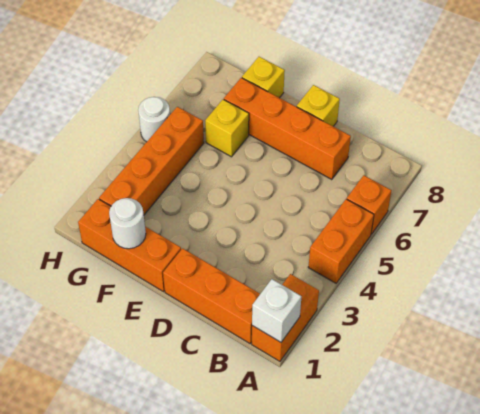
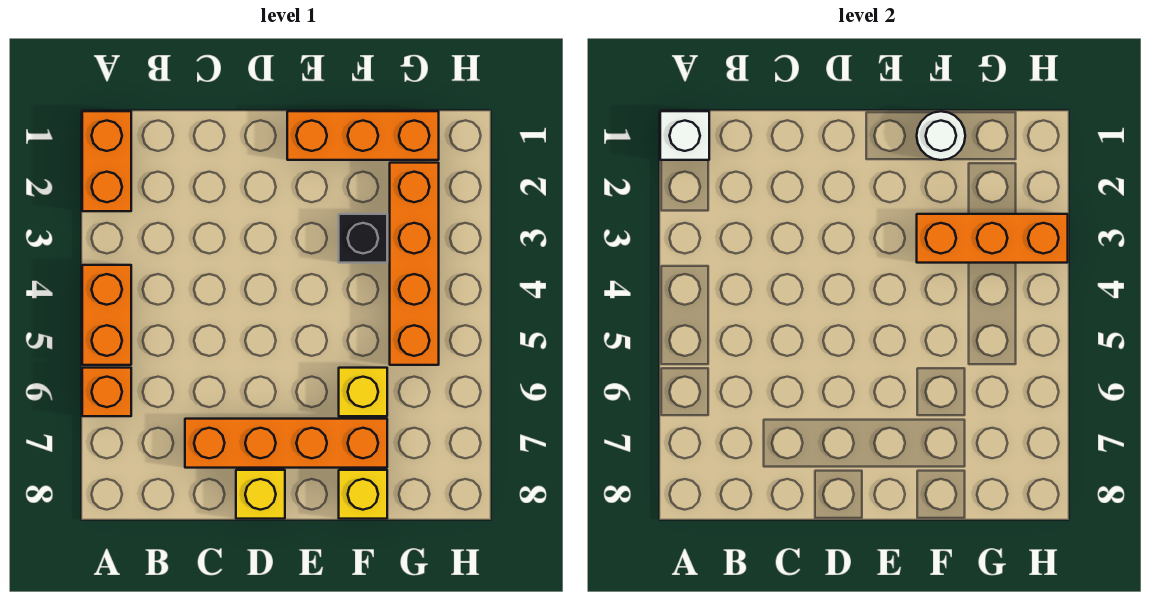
orange brick B1:D1 level 1 -> orange brick F3:H3 level 2
none -> black brick F3 level 1
white round brick H5 level 1 -> none

